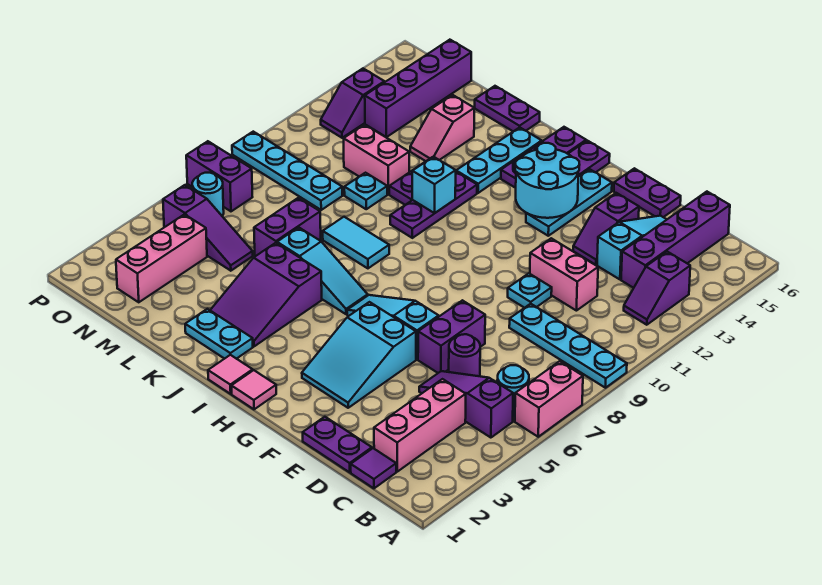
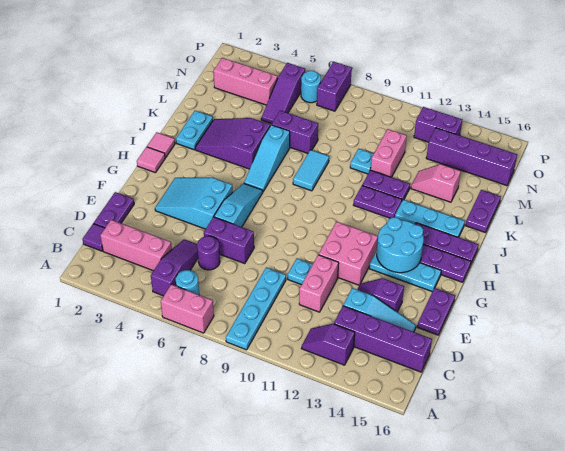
none -> pink brick F11:G12 level 1
purple plate J10:J12 level 1 -> purple plate J11:J12 level 1
cyan brick J11 level 2 -> none
cyan plate M9:P9 level 1 -> none
purple slope O12:O13 level 1 top 13 -> purple brick O12:O13 level 1

